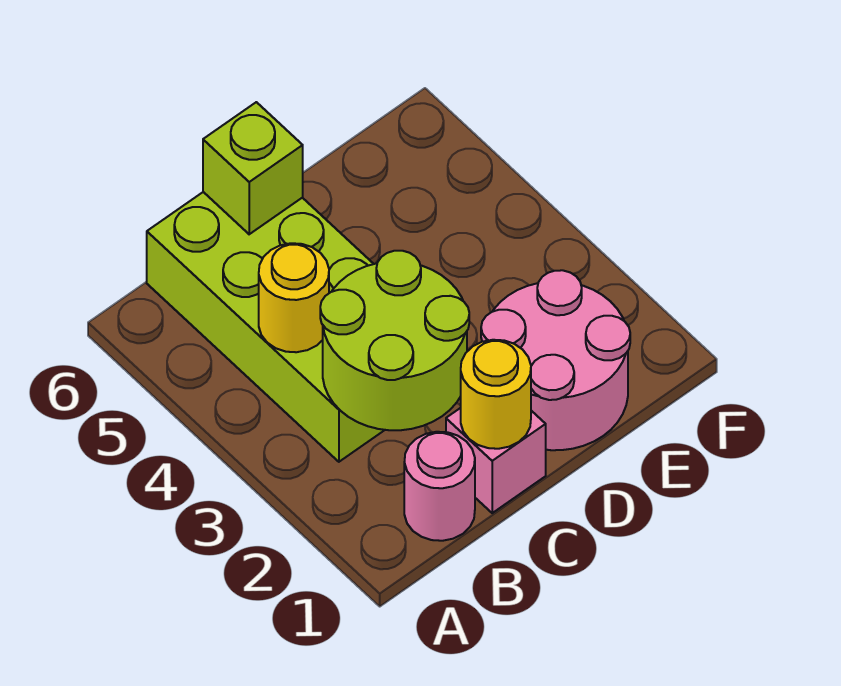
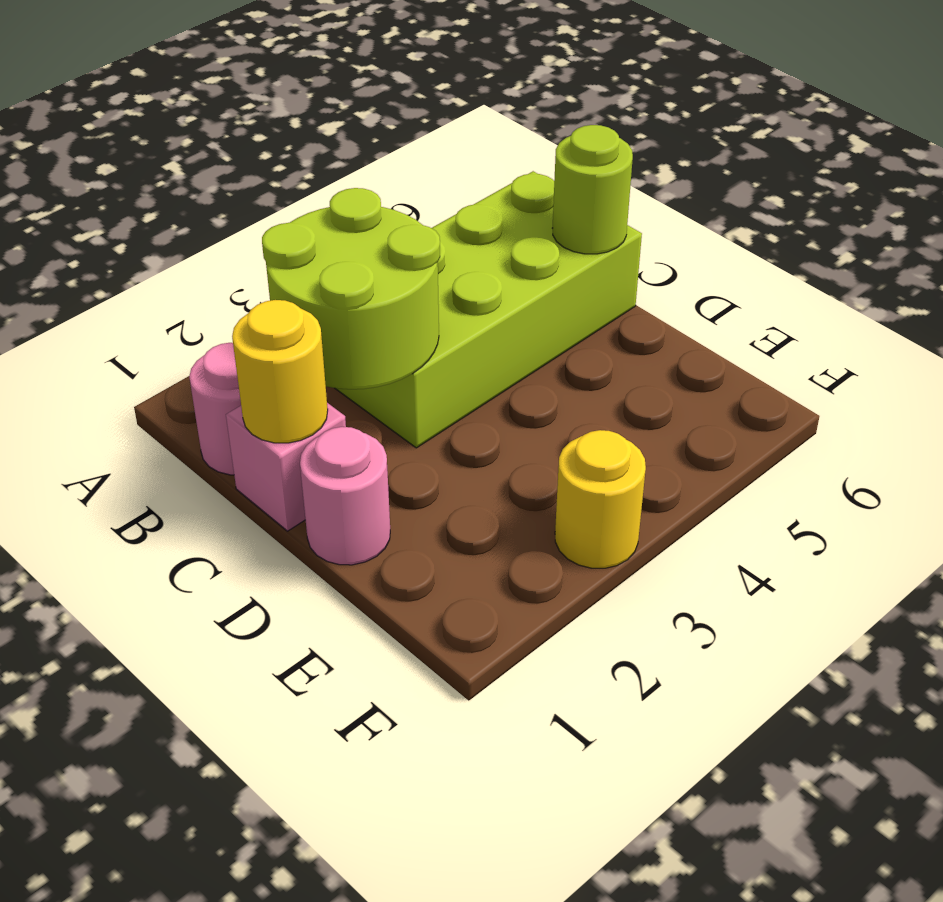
yellow round brick B4 level 2 -> yellow round brick F3 level 1
lime brick C6 level 2 -> lime round brick C6 level 2
pink round brick D1:E2 level 1 -> pink round brick D1 level 1

